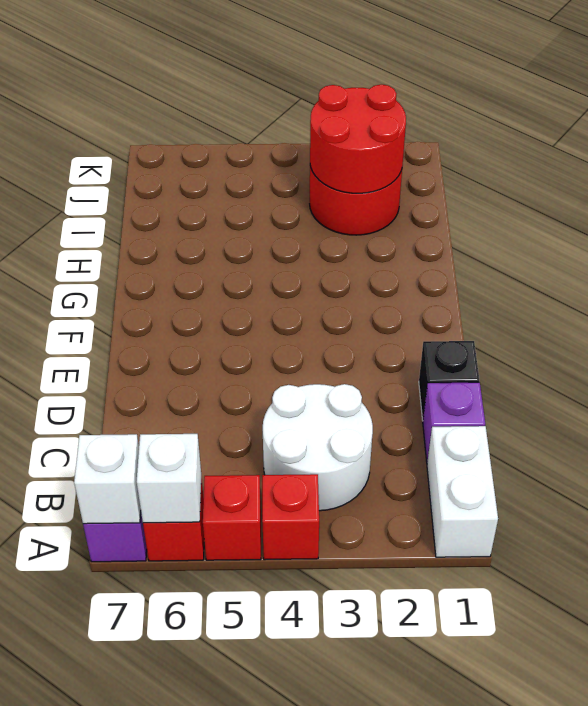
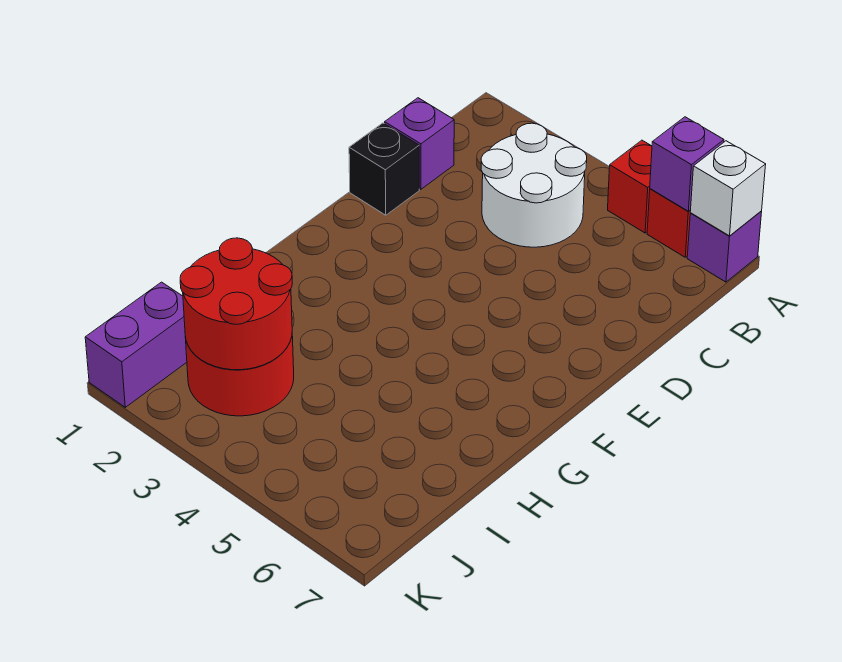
white brick A1:B1 level 1 -> none
red brick A4 level 1 -> none
white brick A6 level 2 -> purple brick A6 level 2
none -> purple brick J1:K1 level 1

